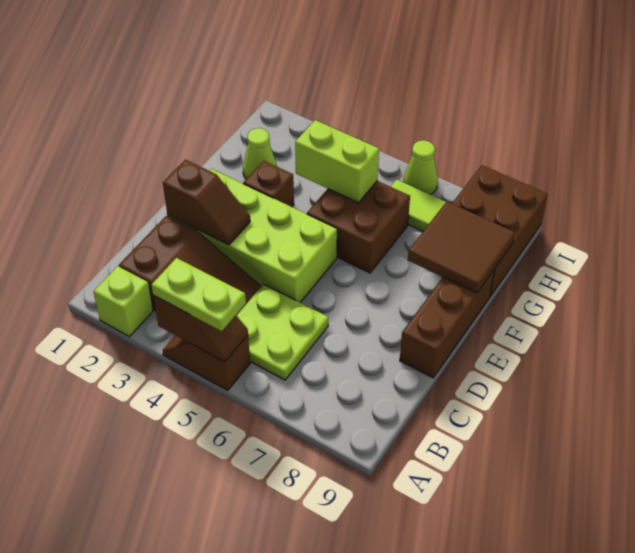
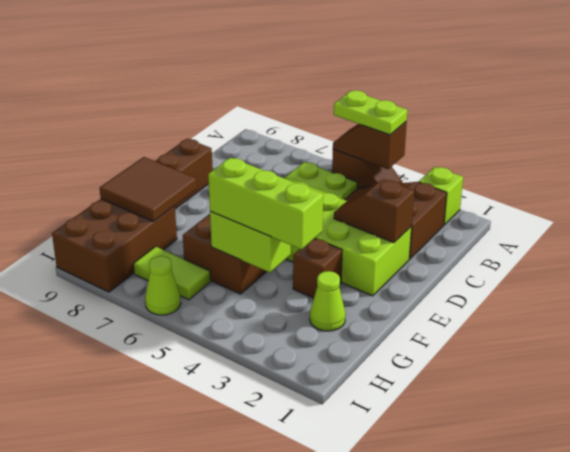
none -> lime brick G3:G5 level 3

